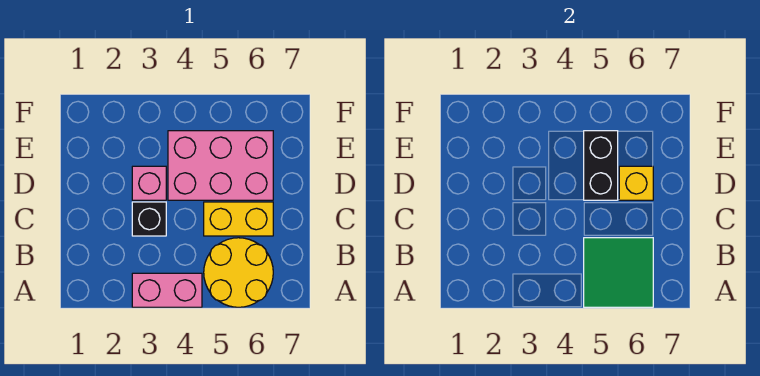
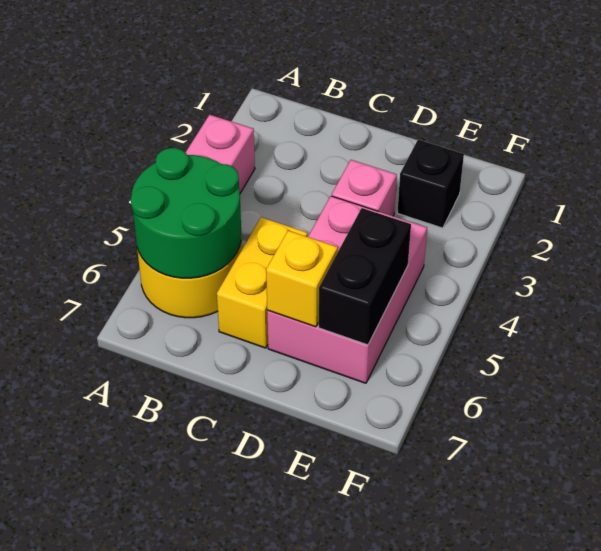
green tile A5:B6 level 2 -> green round brick A5:B6 level 2
black brick C3 level 1 -> black brick E2 level 1
black brick D5:E5 level 2 -> black brick E5:E6 level 2

